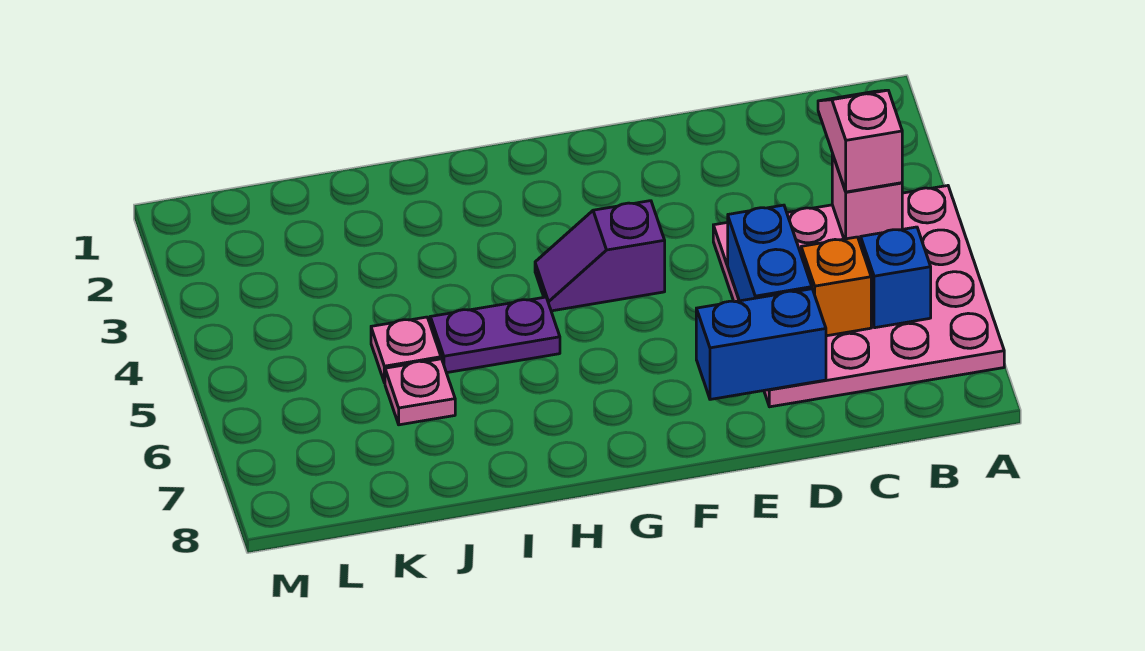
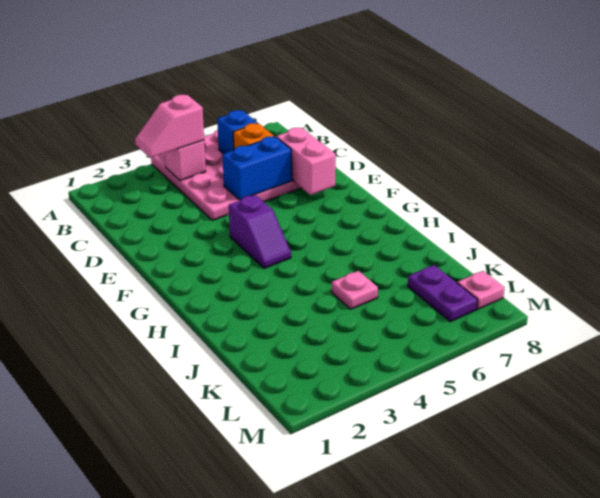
blue brick D7:E7 level 2 -> pink brick D7:E7 level 2
purple plate H5:I5 level 1 -> purple plate K7:L7 level 1
pink plate J6 level 1 -> pink plate L8 level 1

